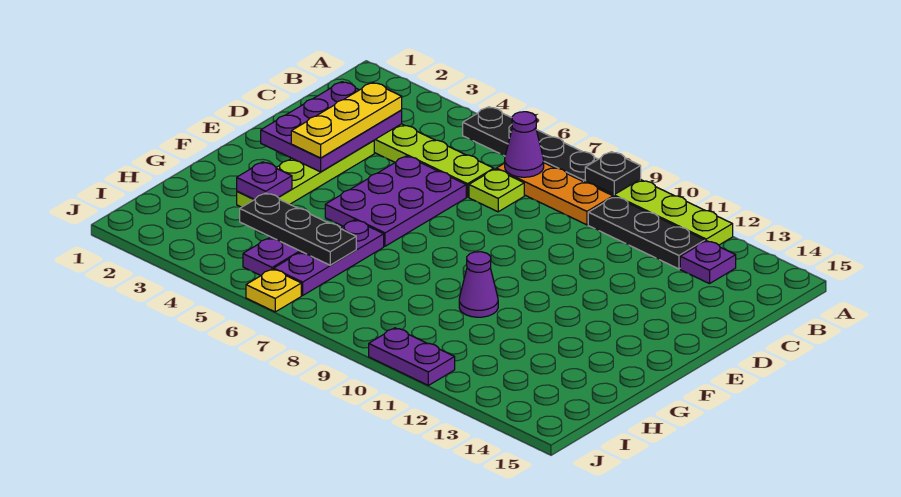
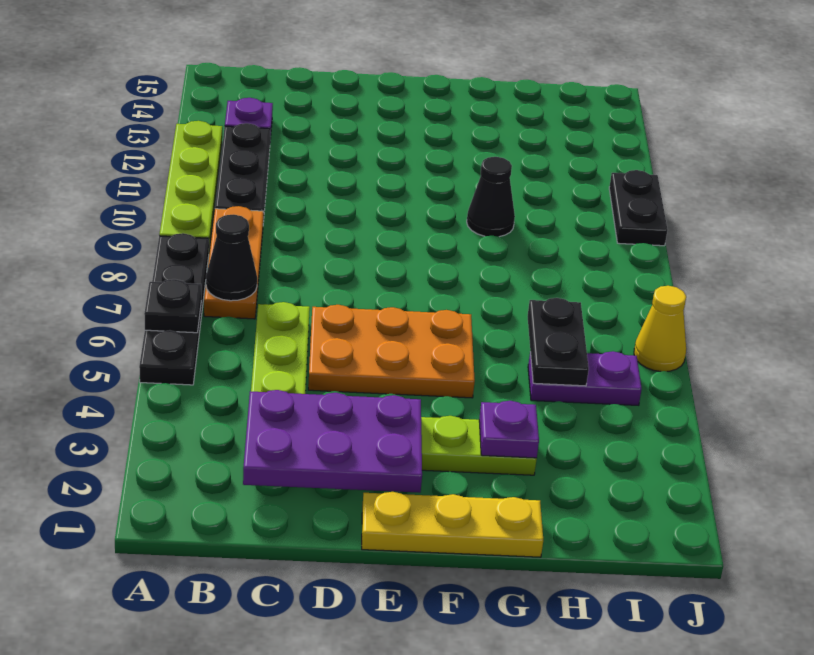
black plate A9 level 2 -> black plate A6 level 2
purple cone B7 level 2 -> black cone B7 level 2
yellow plate C3:E3 level 3 -> yellow plate E1:G1 level 1
lime plate C7 level 1 -> none
purple plate D5:F6 level 1 -> orange plate D5:F6 level 1
purple plate G6:I6 level 1 -> none
purple cone G10 level 1 -> black cone G10 level 1
black plate H4:H6 level 2 -> black plate H5:H6 level 2
yellow plate J6 level 1 -> yellow cone J6 level 1
purple plate J10:J11 level 1 -> black plate J10:J11 level 1

